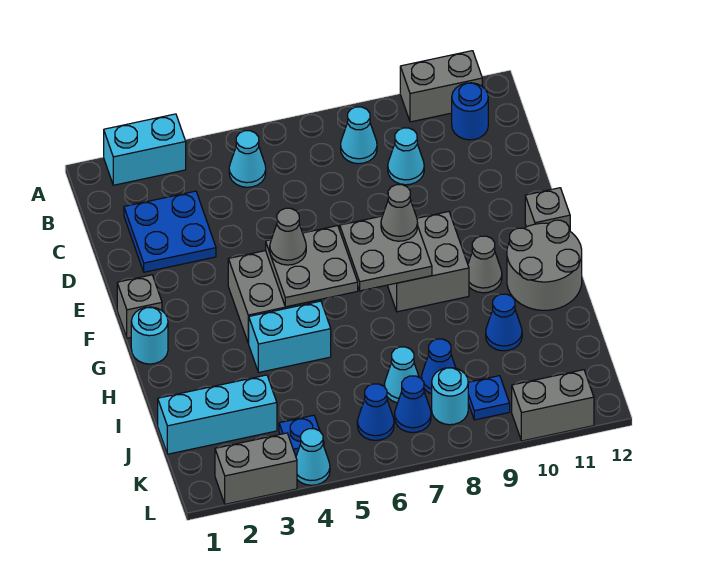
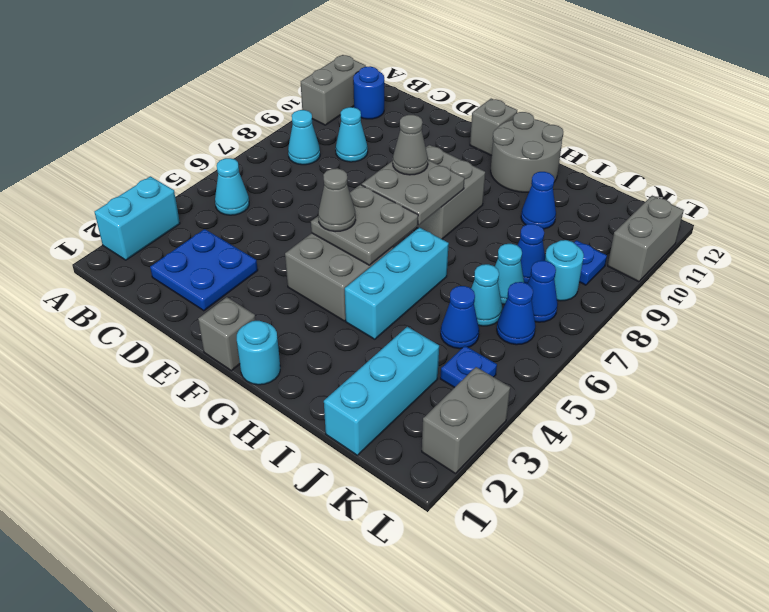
grey cone G10 level 1 -> none
cyan brick H4:H5 level 1 -> cyan brick H4:H6 level 1
none -> blue cone J5 level 1
cyan cone L4 level 1 -> cyan cone J6 level 1

